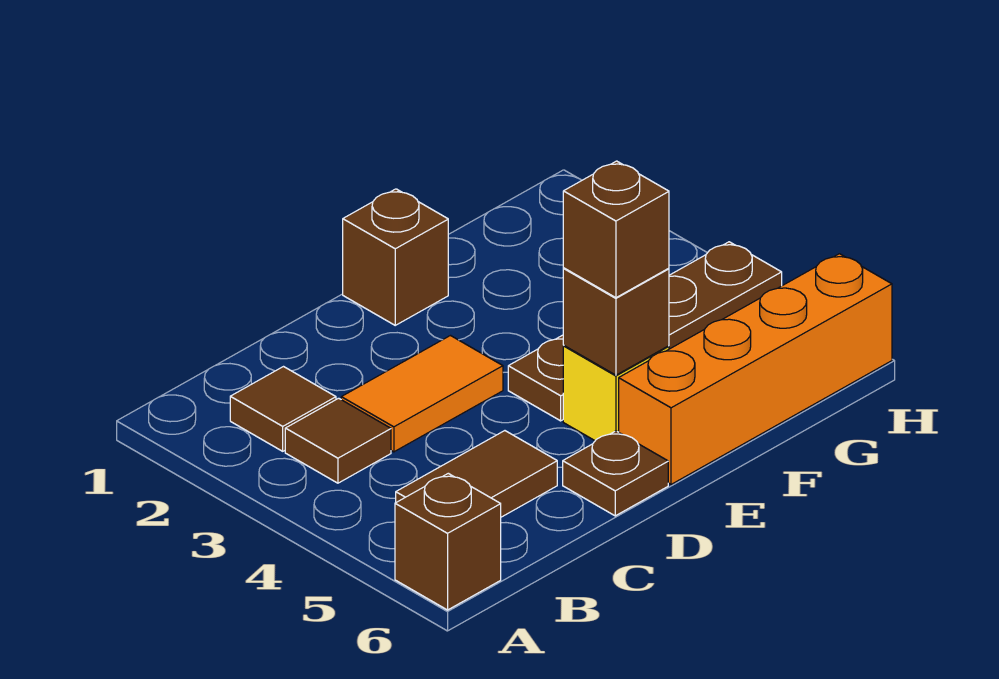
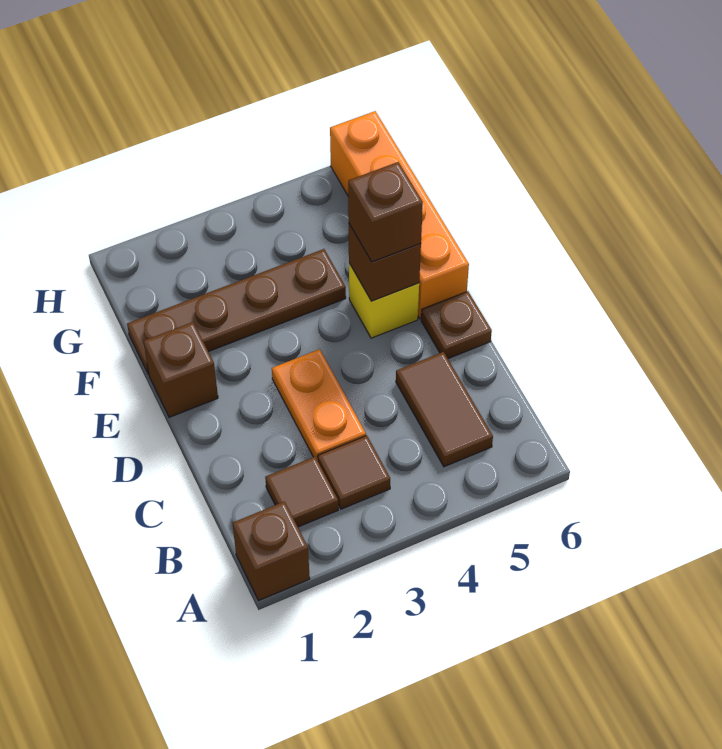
brown brick A6 level 1 -> brown brick A1 level 1
orange tile C3:D3 level 1 -> orange plate C3:D3 level 1
brown plate E4:H4 level 1 -> brown plate F1:F4 level 1

